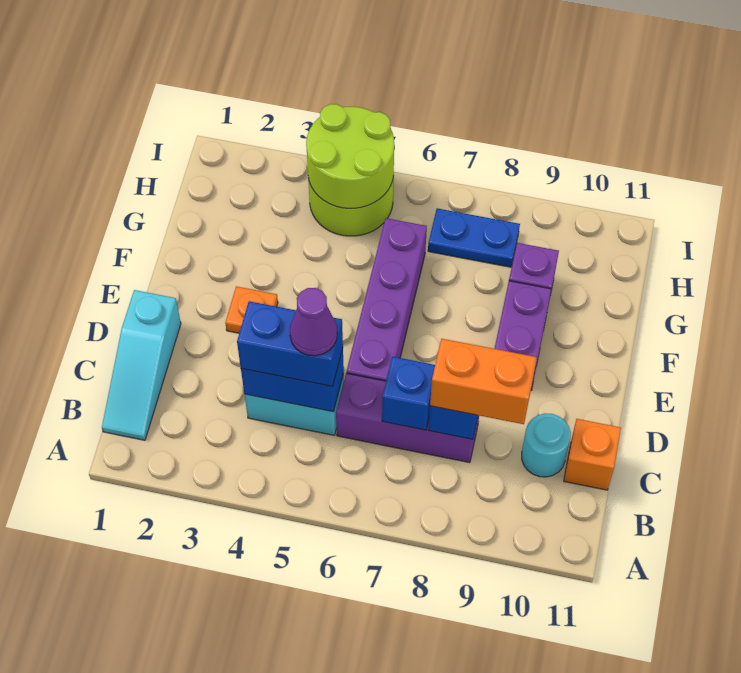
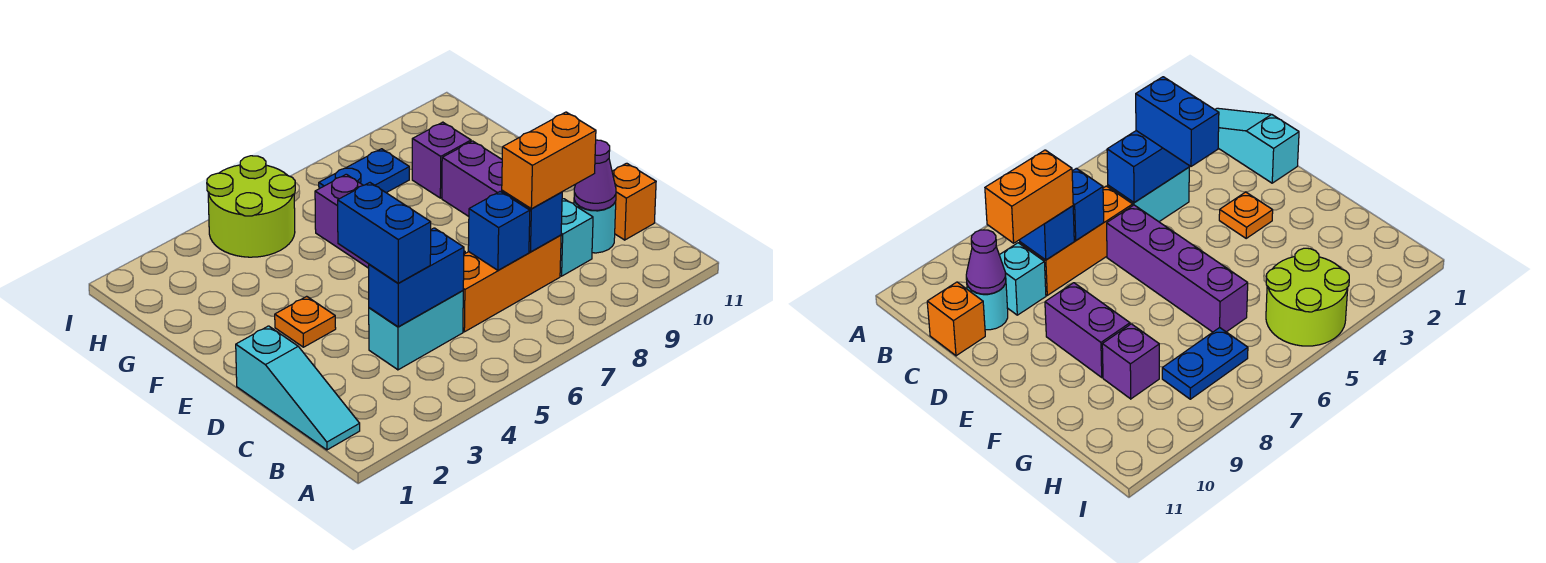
blue brick C4:C5 level 3 -> blue brick C4:D4 level 3
purple cone C5 level 4 -> purple cone C10 level 2
purple brick C6:C8 level 1 -> orange brick C6:C8 level 1
none -> cyan brick C9 level 1
lime round brick H4:I5 level 2 -> none

